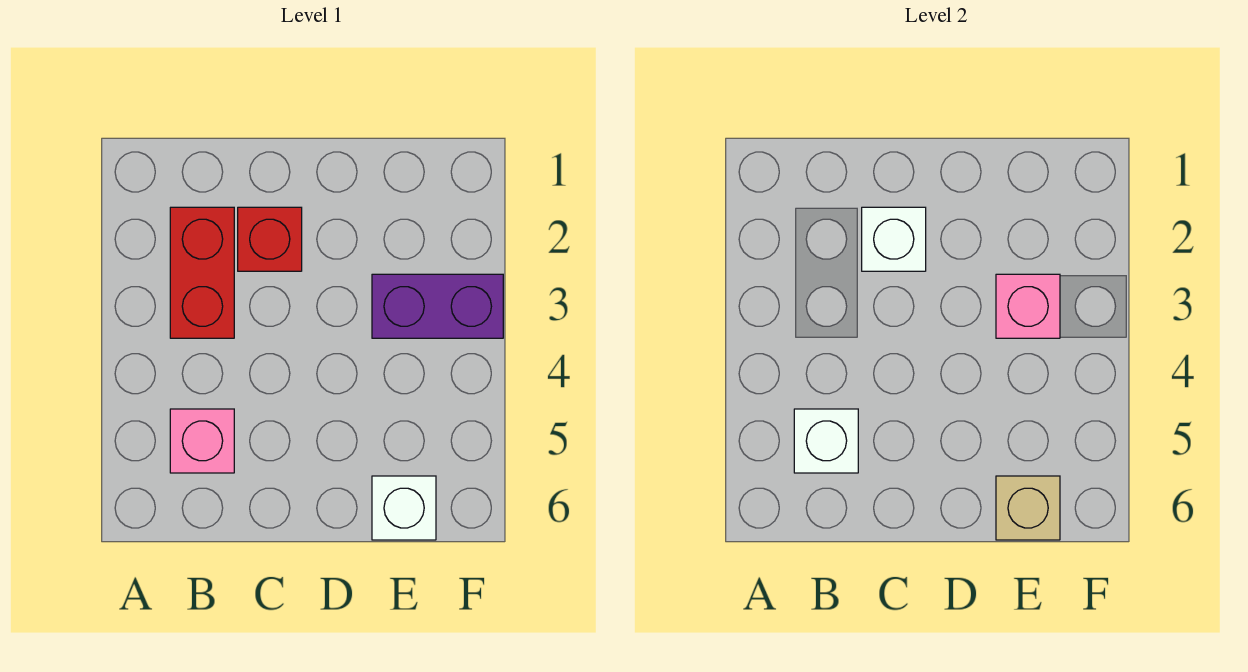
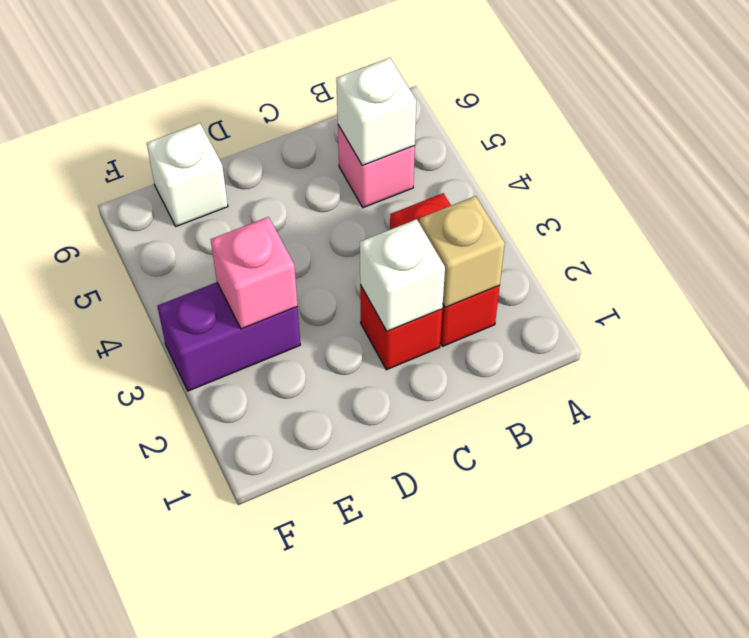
tan brick E6 level 2 -> tan brick B2 level 2

